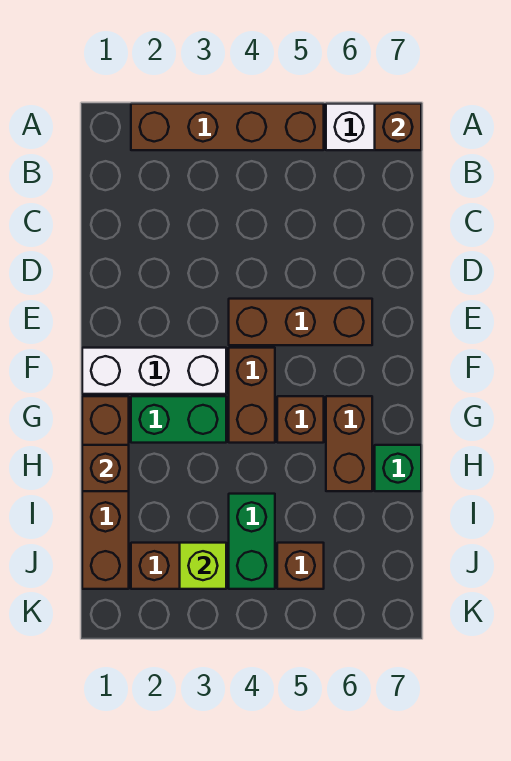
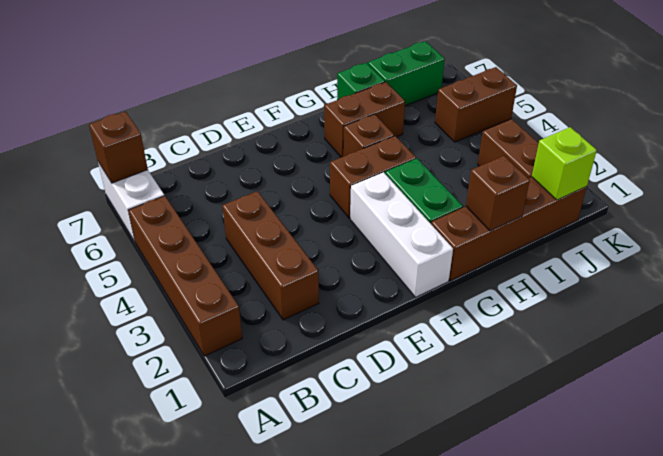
brown brick E4:E6 level 1 -> brown brick C2:C4 level 1
green brick I4:J4 level 1 -> green brick I7:J7 level 1
lime brick J3 level 2 -> lime brick J1 level 2
brown brick J5 level 1 -> brown brick J5:K5 level 1

